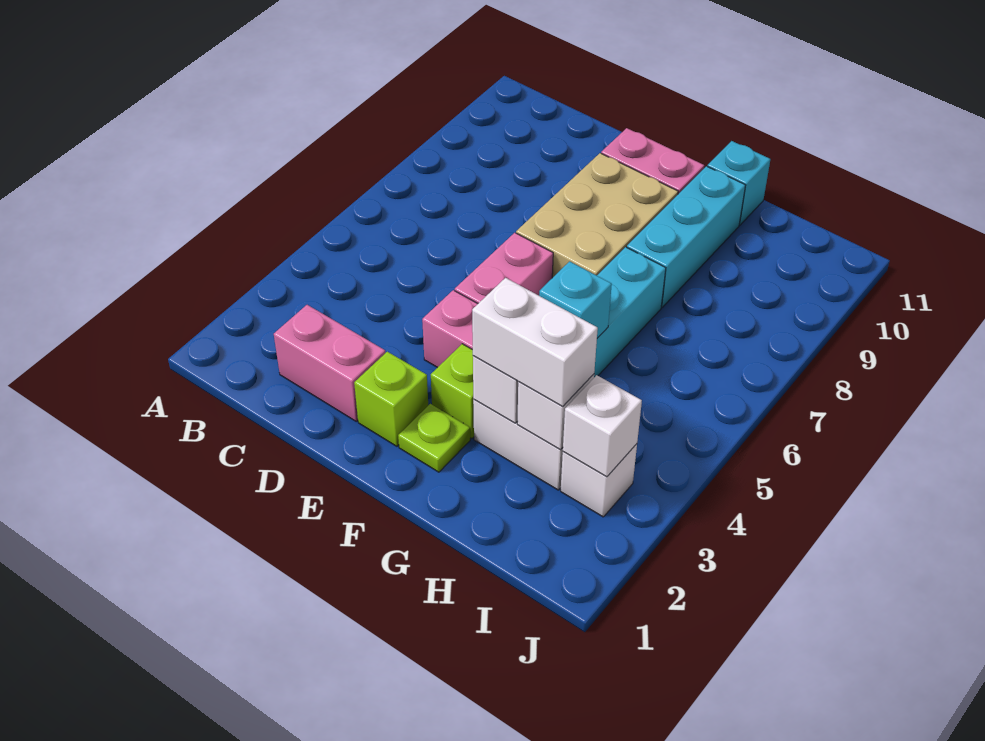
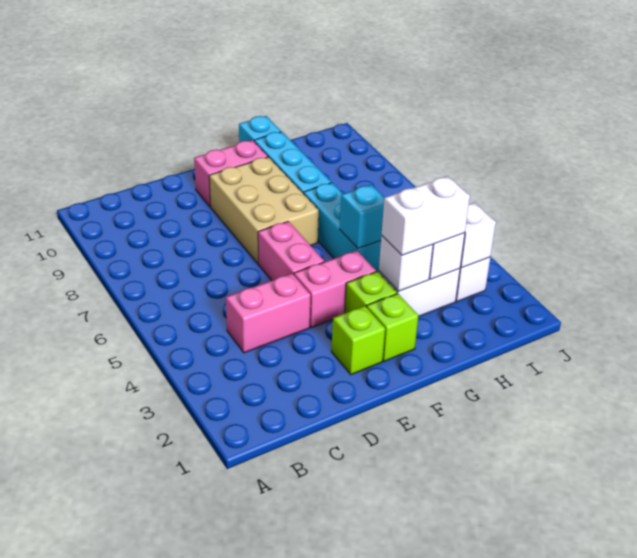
pink brick C2:D2 level 1 -> pink brick C4:D4 level 1
lime plate F2 level 1 -> lime brick F2 level 1

